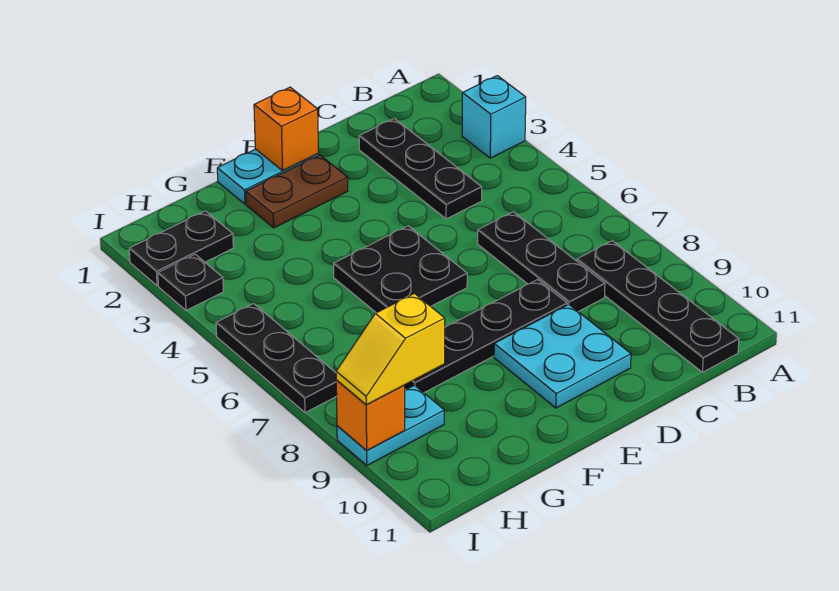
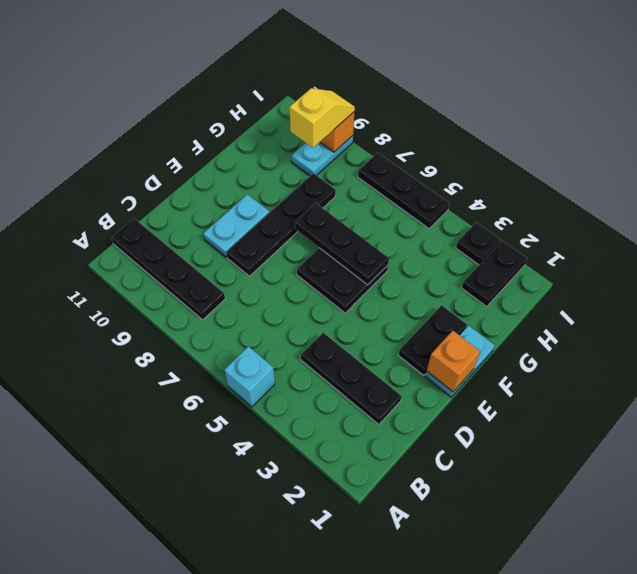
cyan brick A3 level 1 -> cyan brick A5 level 1
black plate C6:C8 level 1 -> black plate F5:F7 level 2
cyan plate D9:E10 level 1 -> cyan plate D9:E9 level 1
brown plate E2:F2 level 1 -> black plate E2:F2 level 1

